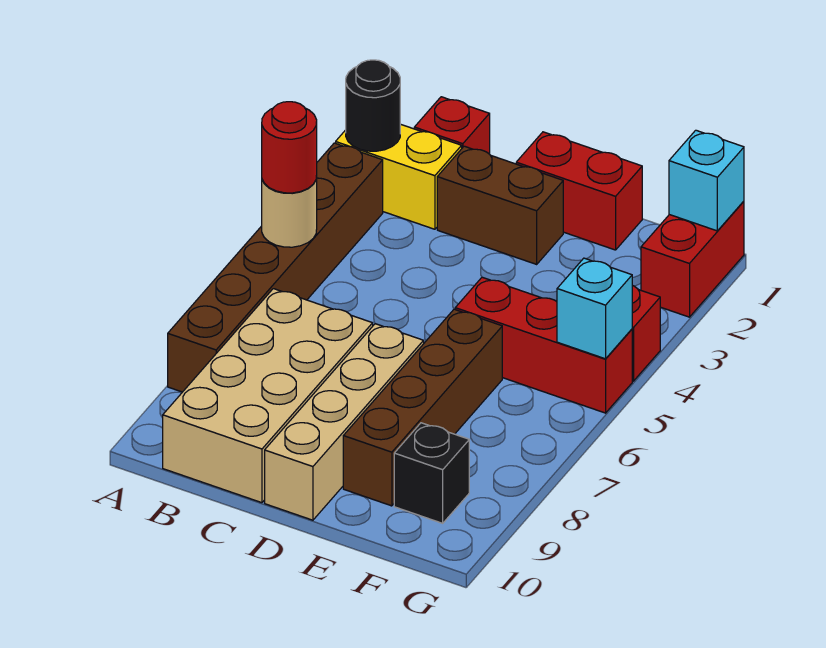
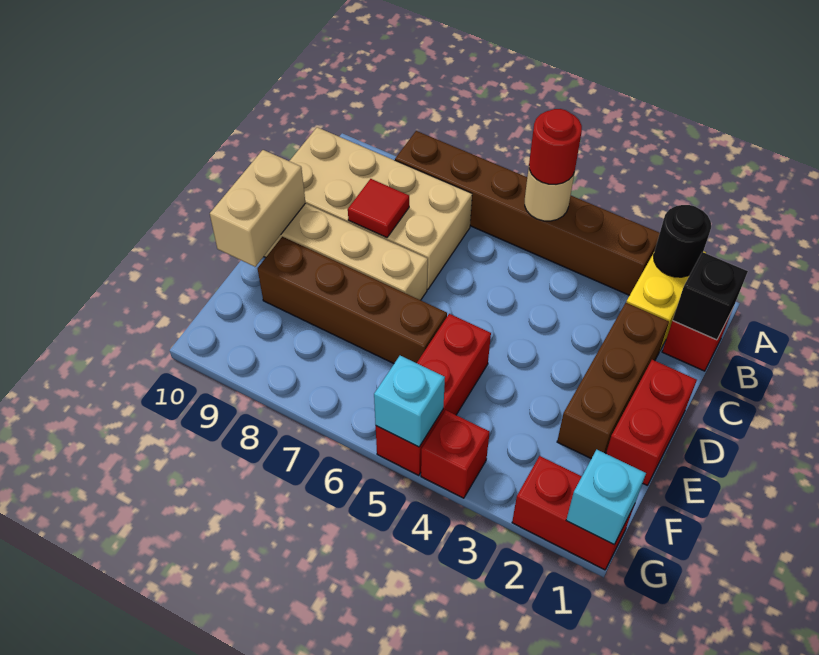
brown brick C2:D2 level 1 -> brown brick C2:E2 level 1
none -> red tile C8 level 2
none -> tan brick D10:E10 level 2
black brick F9 level 1 -> black brick B1 level 2

